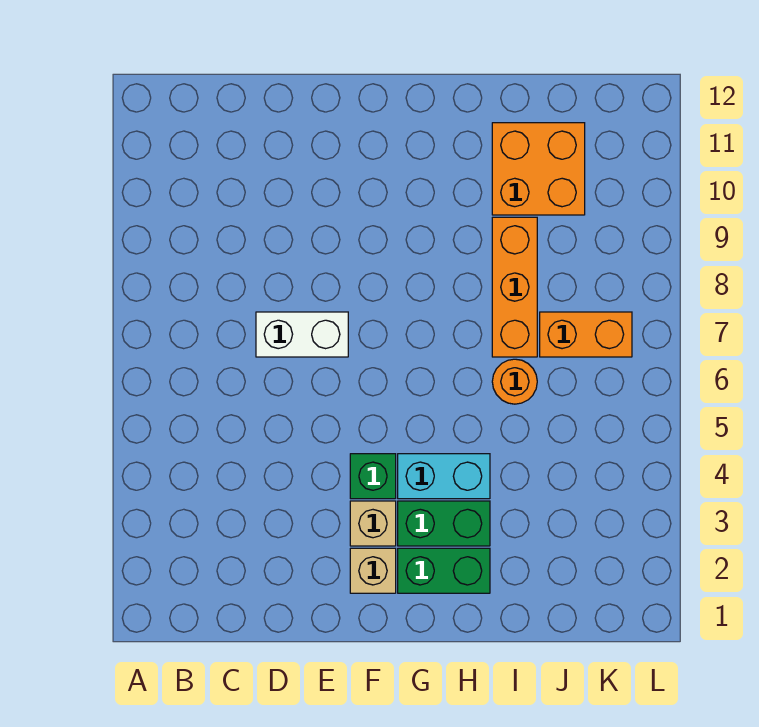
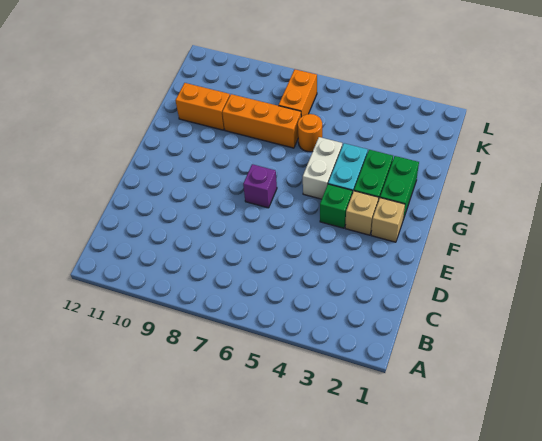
white brick D7:E7 level 1 -> white brick G5:H5 level 1
none -> purple brick F7 level 1
orange brick I10:J11 level 1 -> orange brick I10:I11 level 1

